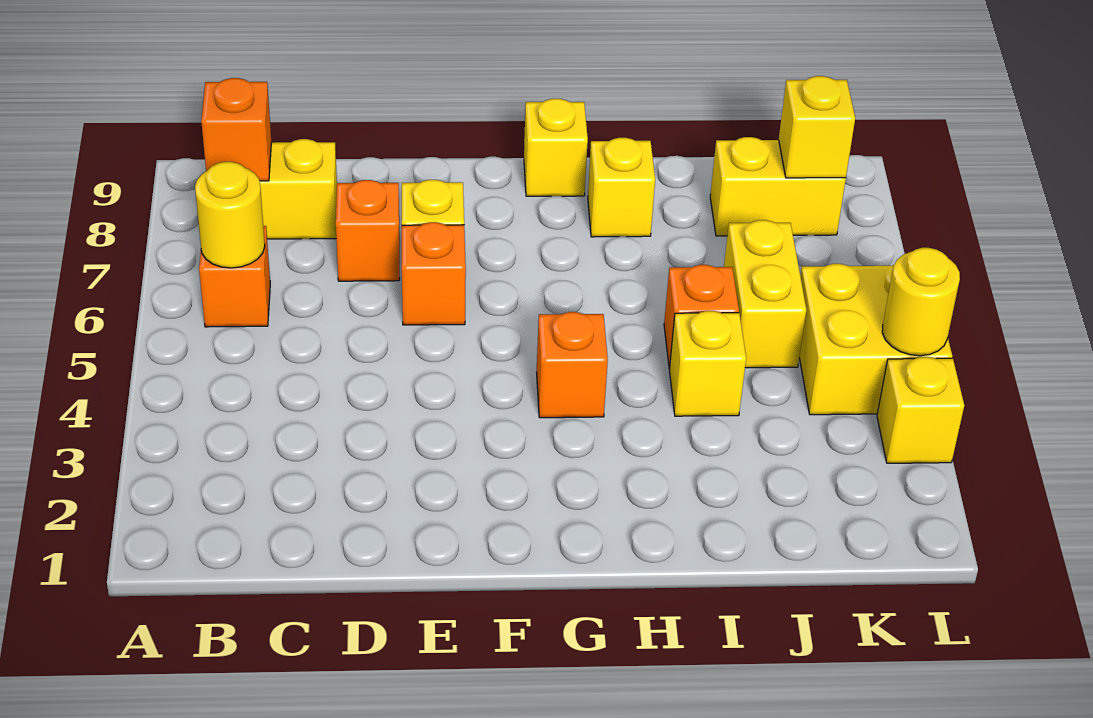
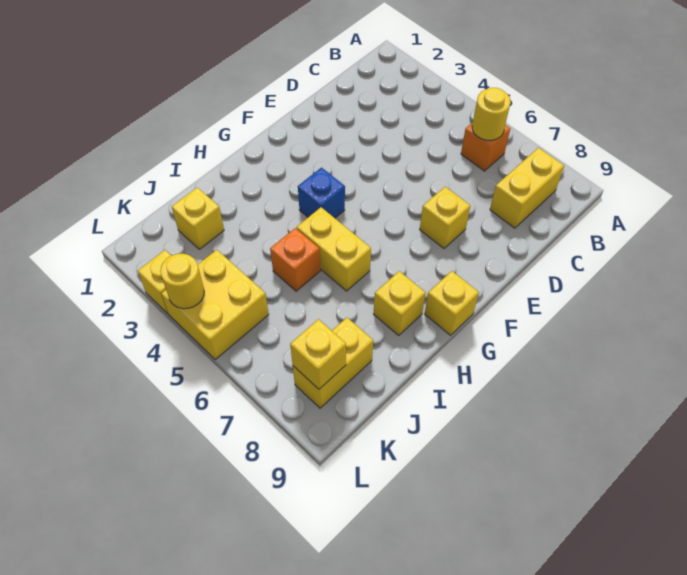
orange brick B8 level 2 -> none
orange brick D7 level 1 -> none
orange brick E6 level 1 -> none
orange brick G4 level 1 -> blue brick G4 level 1
yellow brick I4 level 1 -> yellow brick J2 level 1
yellow brick J5:J6 level 1 -> yellow brick H5:H6 level 1

